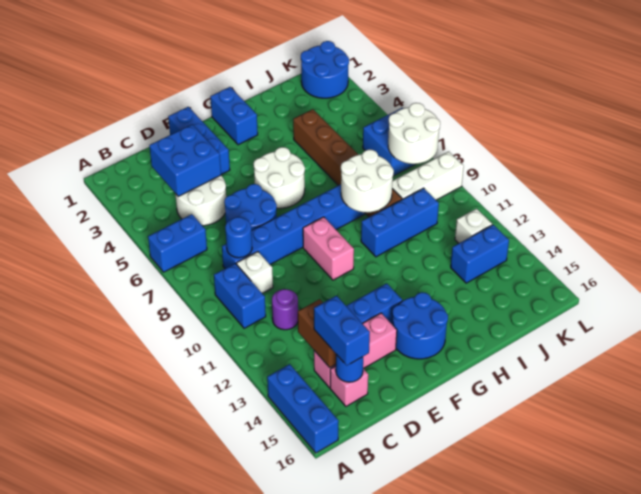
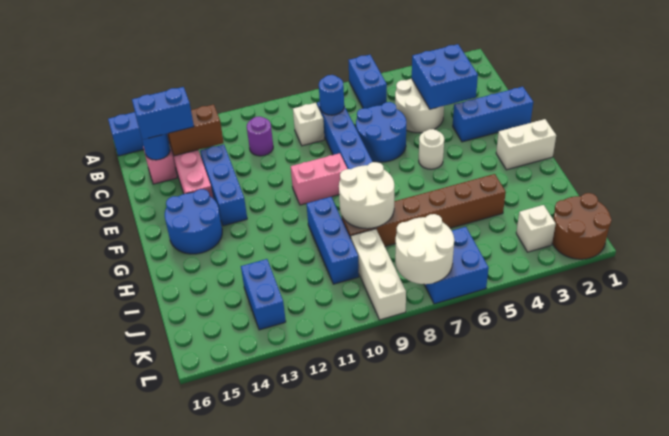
blue brick B9:B10 level 1 -> none
white round brick F5:G6 level 1 -> white round brick F5 level 1
blue brick G1:G2 level 1 -> white brick G1:G2 level 1
blue round brick K1:L2 level 1 -> brown round brick K1:L2 level 1
white brick K12 level 1 -> white brick K3 level 1

